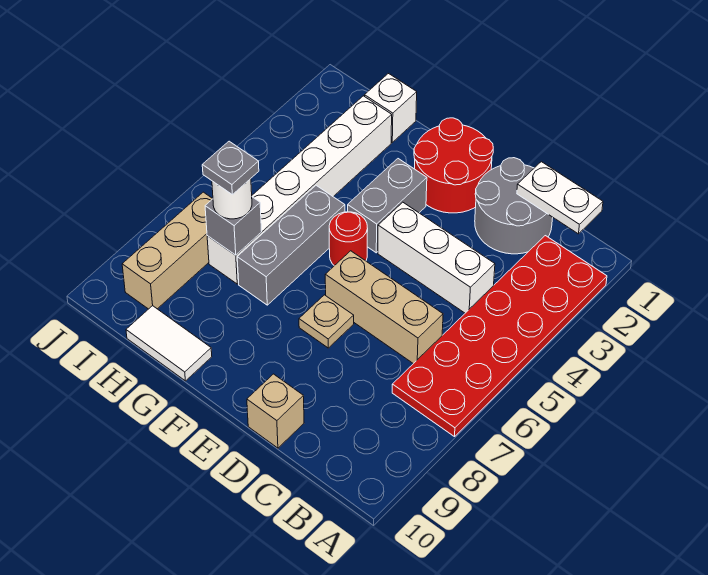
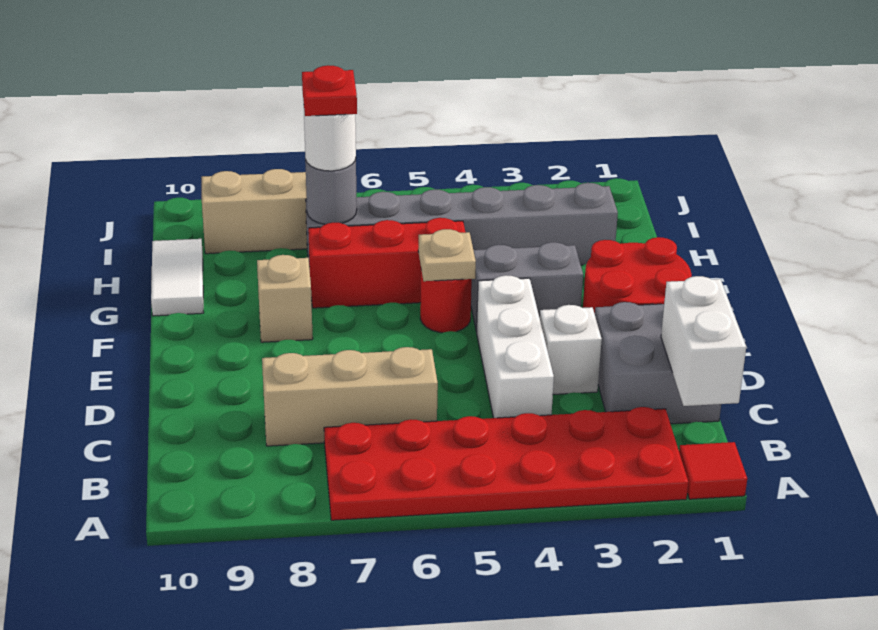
none -> red tile A1 level 1
white plate B1:C1 level 2 -> white brick B1:C1 level 2
grey round brick C1:D2 level 1 -> grey brick C1:D2 level 1
tan brick C6:E6 level 1 -> tan brick C6:C8 level 1
tan brick D10 level 1 -> tan brick F8 level 1
tan plate E7 level 1 -> tan plate F5 level 2
grey brick G5:G7 level 1 -> red brick G5:G7 level 1
white brick H1 level 1 -> white brick D3 level 1
white brick H2:H7 level 1 -> grey brick H2:H7 level 1
grey brick H7 level 2 -> grey round brick H7 level 2
grey plate H7 level 4 -> red plate H7 level 4

